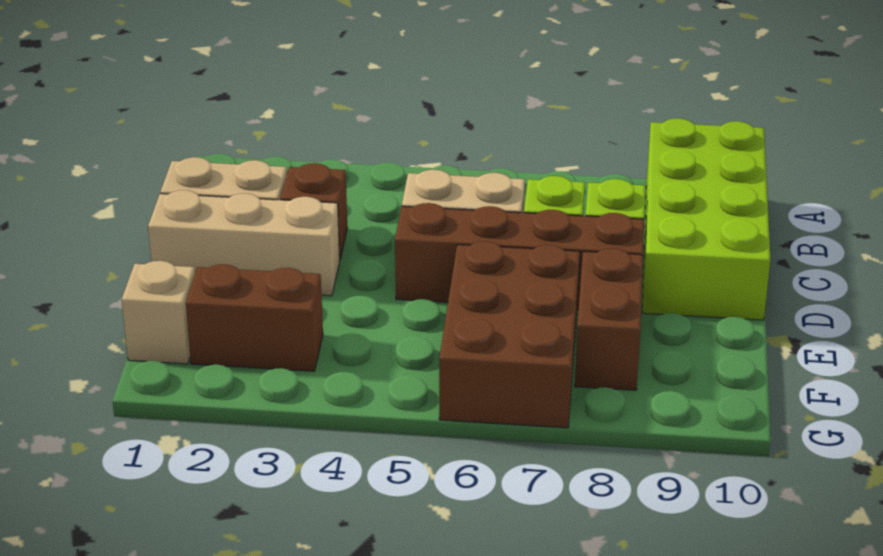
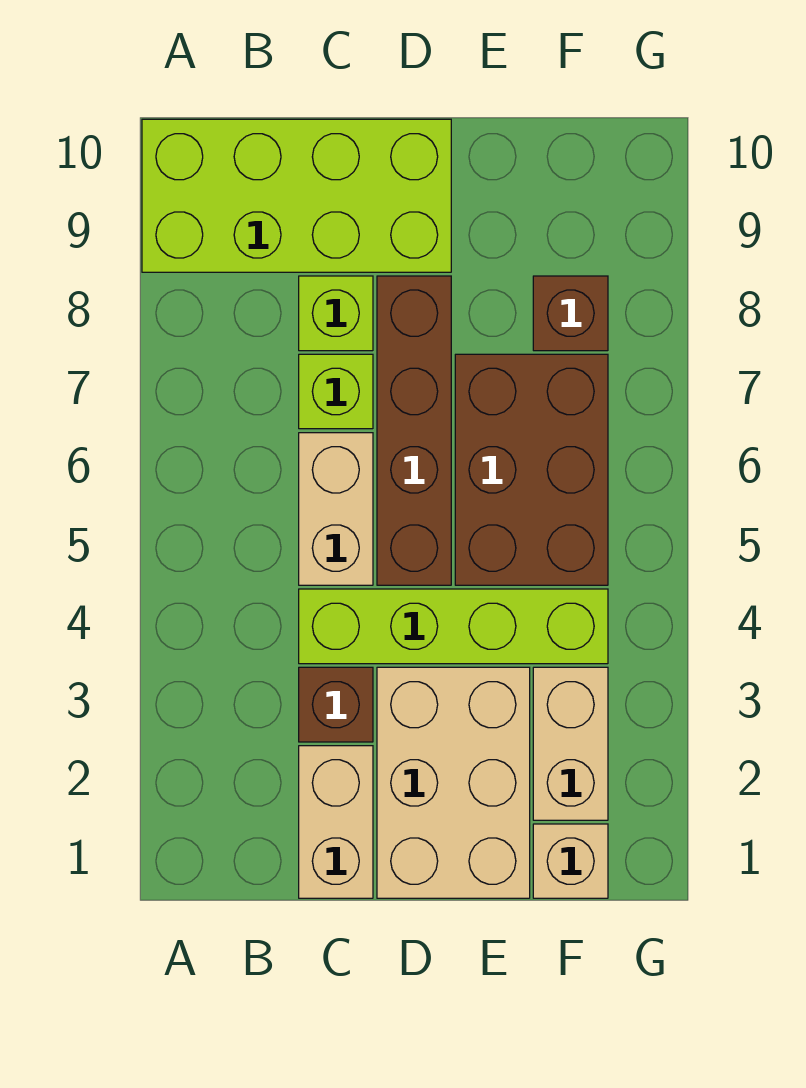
none -> lime brick C4:F4 level 1
tan brick D1:D3 level 1 -> tan brick D1:E3 level 1
brown brick E6:G7 level 1 -> brown brick E5:F7 level 1
brown brick E8:F8 level 1 -> brown brick F8 level 1
brown brick F2:F3 level 1 -> tan brick F2:F3 level 1

